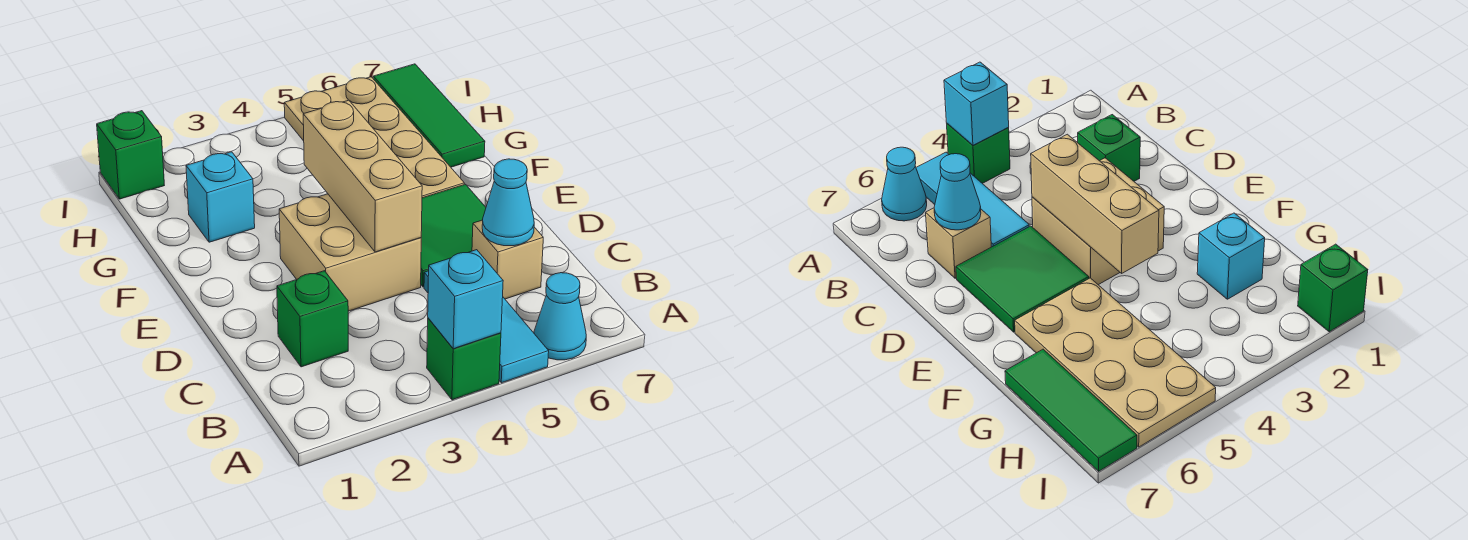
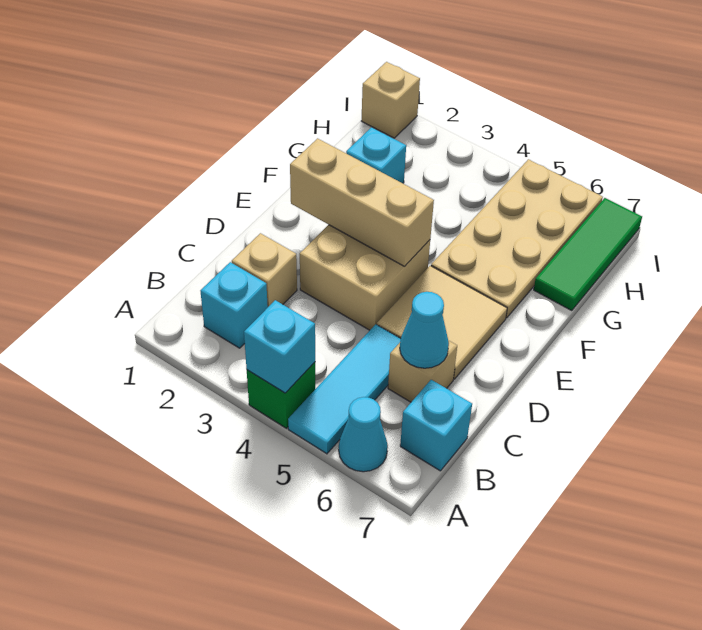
none -> cyan brick B2 level 1
none -> cyan brick B7 level 1
green brick C2 level 1 -> tan brick C2 level 1
tan brick D4:F4 level 2 -> tan brick E2:E4 level 2
green tile D5:E6 level 1 -> tan tile D5:E6 level 1
green brick I1 level 1 -> tan brick I1 level 1

